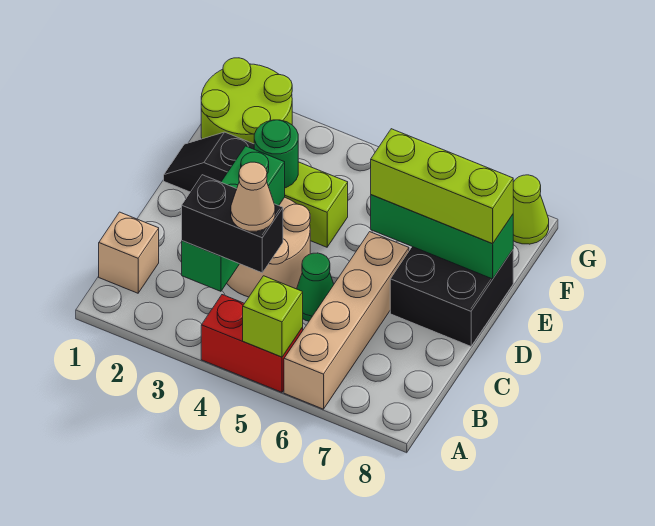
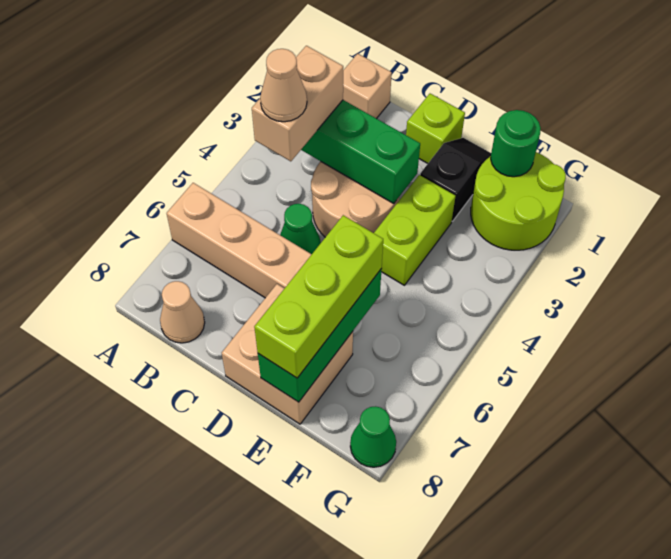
red brick A4:A5 level 1 -> none
lime brick A5 level 2 -> lime brick D1 level 1
black brick B3:B4 level 3 -> tan brick B3:B4 level 3
none -> tan cone B8 level 1
black brick D7:E8 level 1 -> tan brick D7:E8 level 1
green round brick E3 level 2 -> green round brick F1 level 2
lime cone G8 level 1 -> green cone G8 level 1

